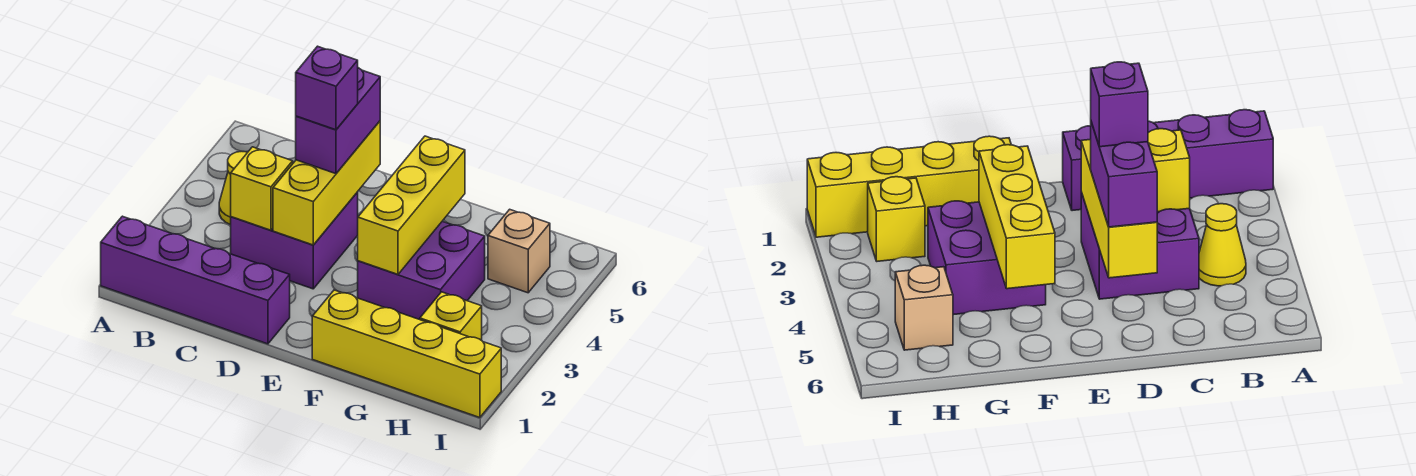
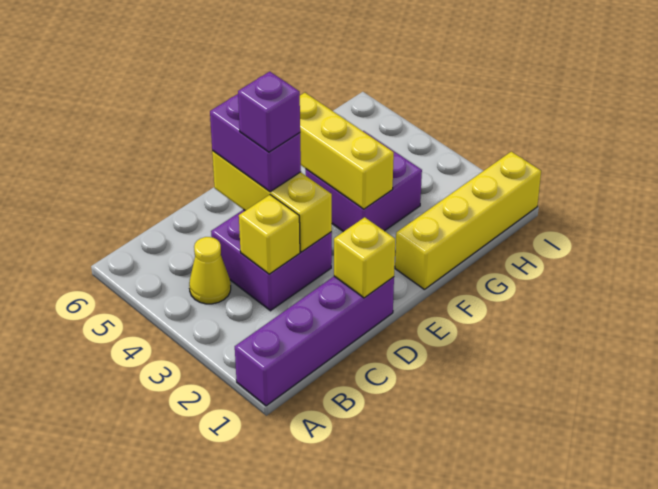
yellow brick H2 level 1 -> yellow brick D1 level 2
tan brick H5 level 1 -> none

